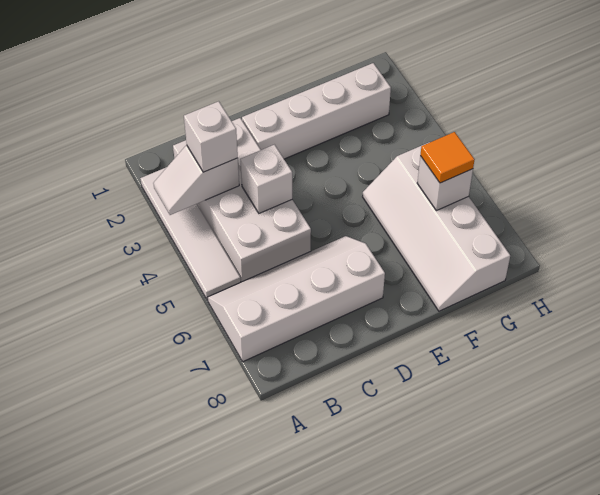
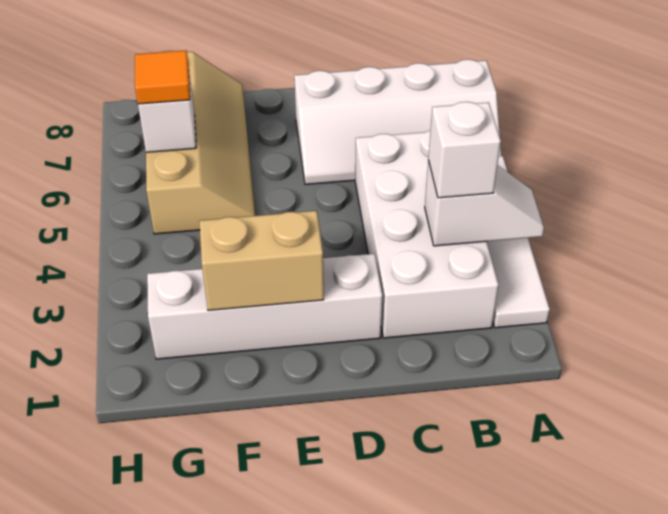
white brick C4 level 2 -> none
none -> tan brick E2:F2 level 2
white slope F5:G8 level 1 top G -> tan slope F5:G8 level 1 top G

